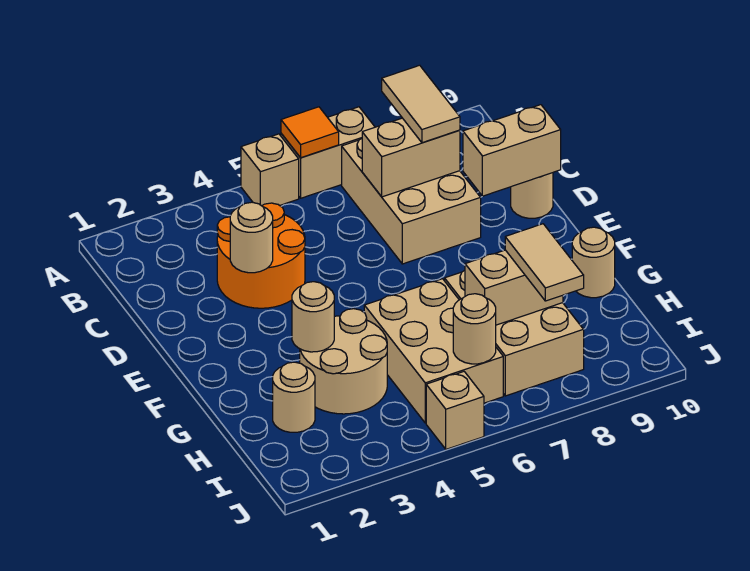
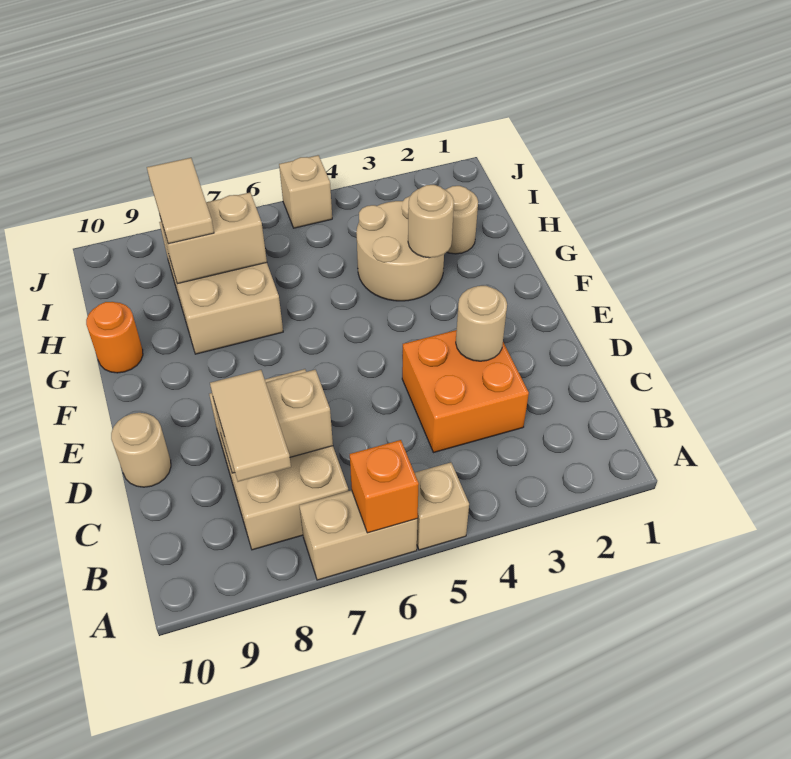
orange tile A6 level 2 -> orange brick A6 level 2
orange round brick C3:D4 level 1 -> orange brick C3:D4 level 1
tan brick D9:D10 level 2 -> none
tan brick G5:I6 level 1 -> none
tan round brick G10 level 1 -> orange round brick G10 level 1
tan round brick I6 level 2 -> none

